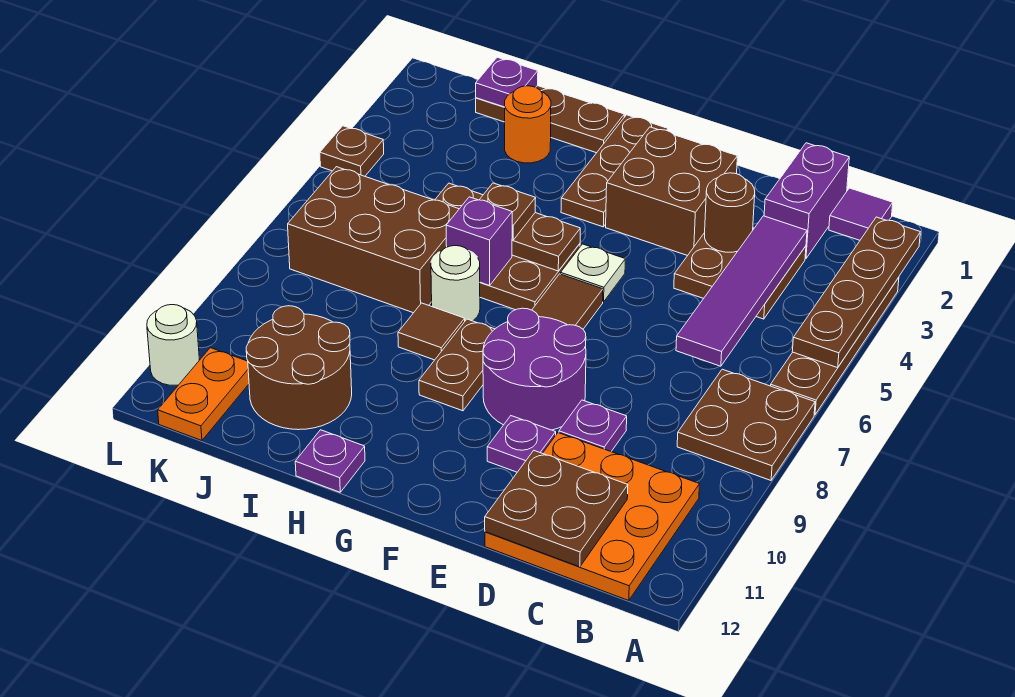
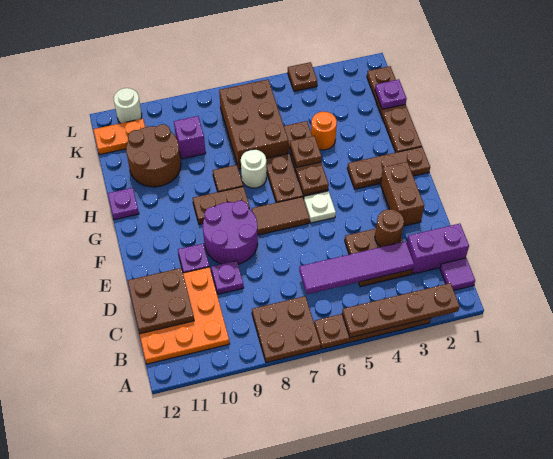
brown brick E2:F3 level 1 -> brown brick E2:F2 level 1
brown plate H1:J1 level 1 -> brown plate H1:K1 level 1
purple brick H6 level 2 -> purple brick J9 level 1
orange round brick I2 level 1 -> orange round brick I4 level 1

